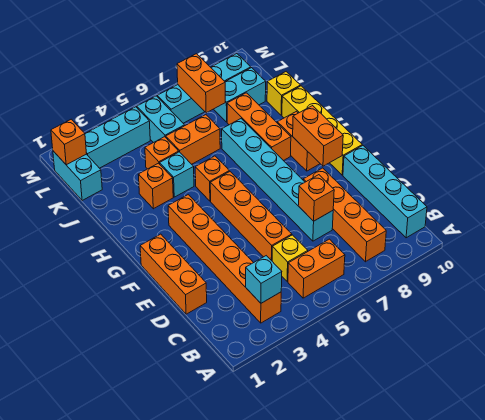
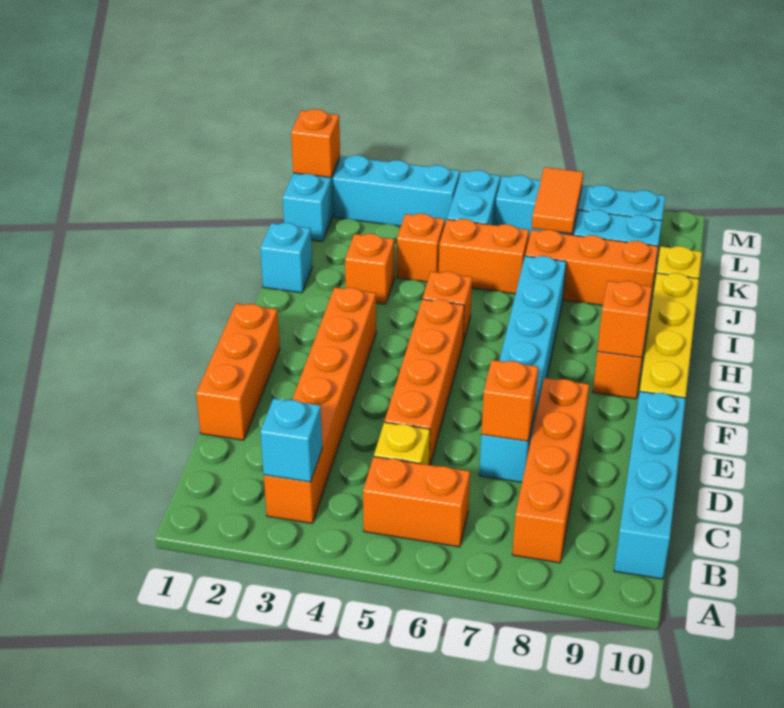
orange brick F9:G9 level 2 -> orange brick G9 level 2
orange brick H8:J8 level 1 -> orange brick J7:J9 level 1
cyan brick I4 level 1 -> cyan brick I1 level 1
orange brick K7:L7 level 2 -> orange tile K7:L7 level 2

